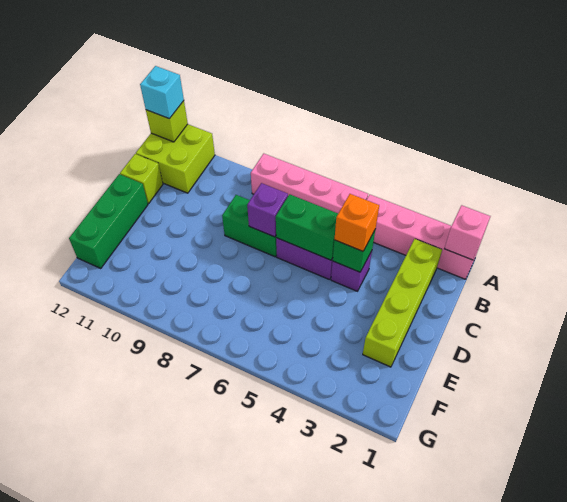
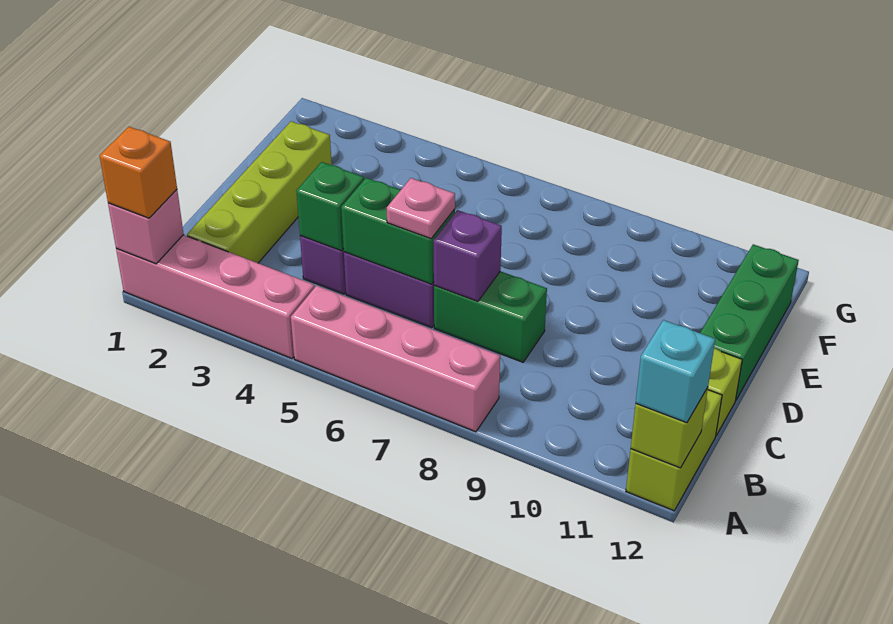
lime brick A11:B12 level 1 -> lime brick A12:B12 level 1
orange brick C4 level 3 -> orange brick A1 level 3
none -> pink plate C6 level 3

